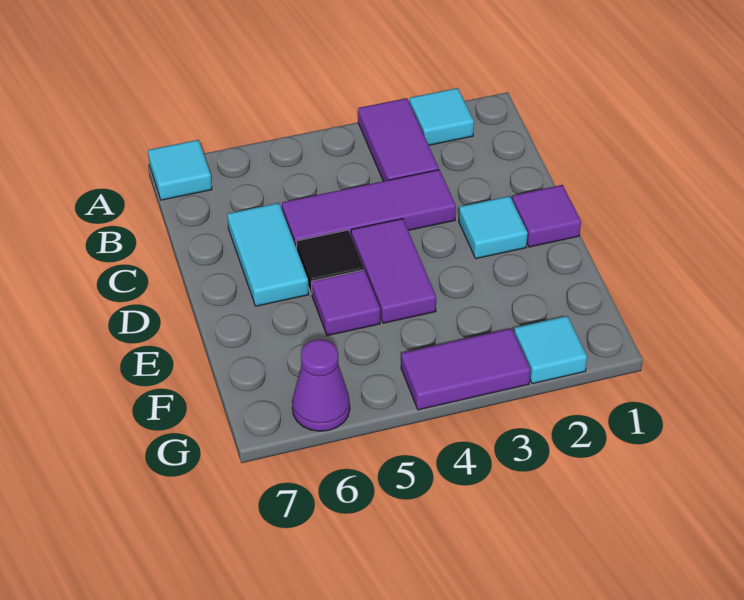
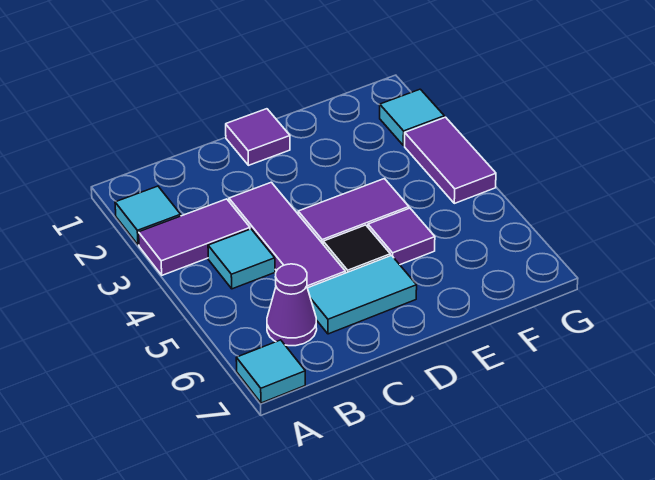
cyan tile D2 level 1 -> cyan tile B4 level 1
purple cone G6 level 1 -> purple cone B6 level 1

